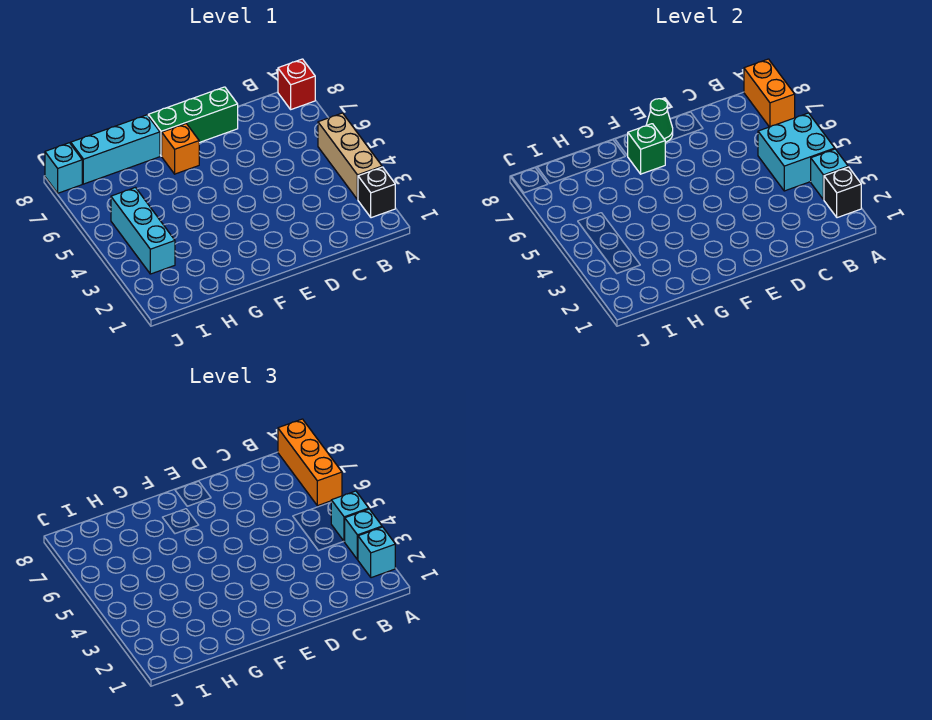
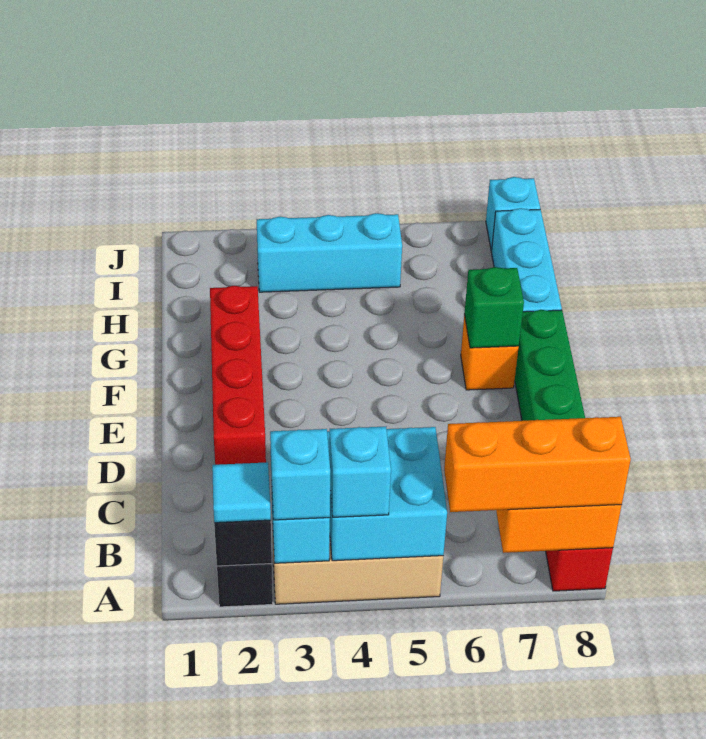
cyan brick A2 level 3 -> cyan tile A2 level 3
none -> red brick D2:G2 level 1
green cone E8 level 2 -> none

